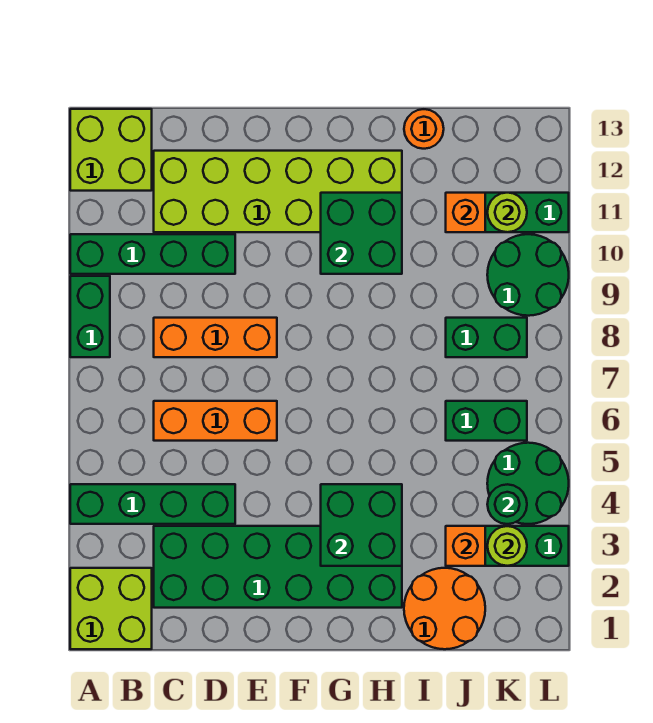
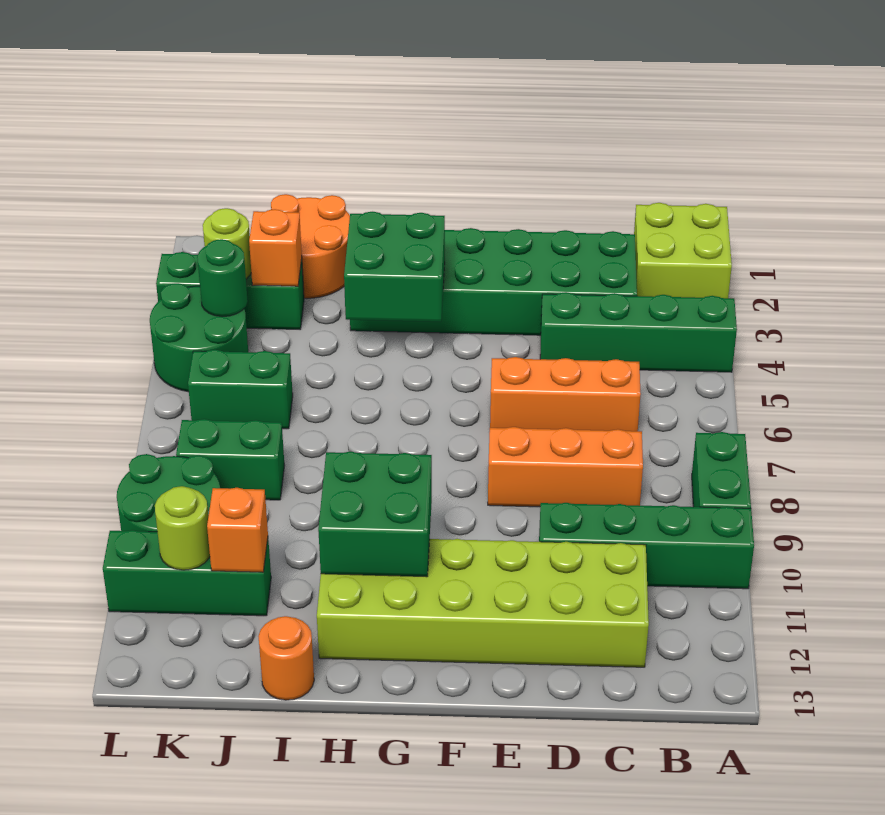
lime brick A12:B13 level 1 -> none

